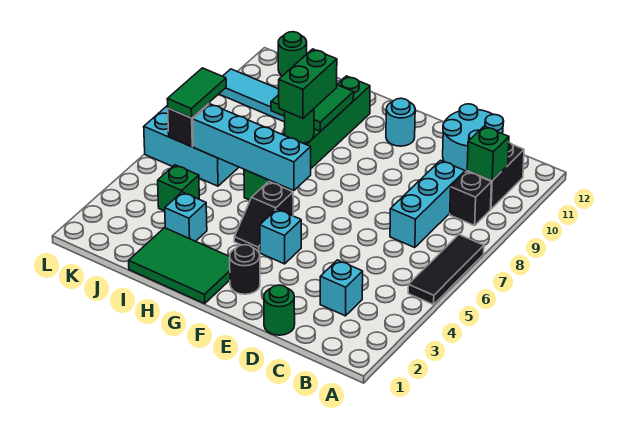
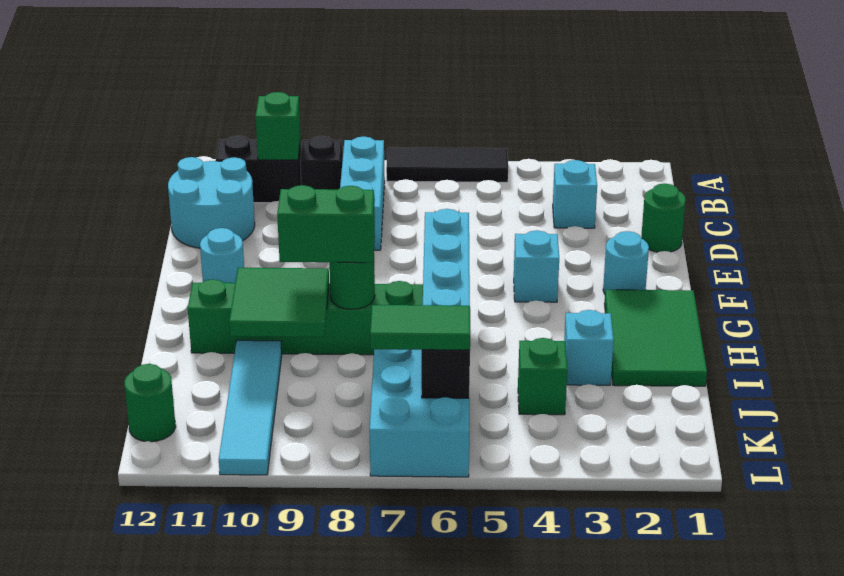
cyan brick C7:C9 level 1 -> cyan brick B8:D8 level 1
black round brick F2 level 1 -> cyan round brick F2 level 1
black slope G4:G5 level 1 top 5 -> none

